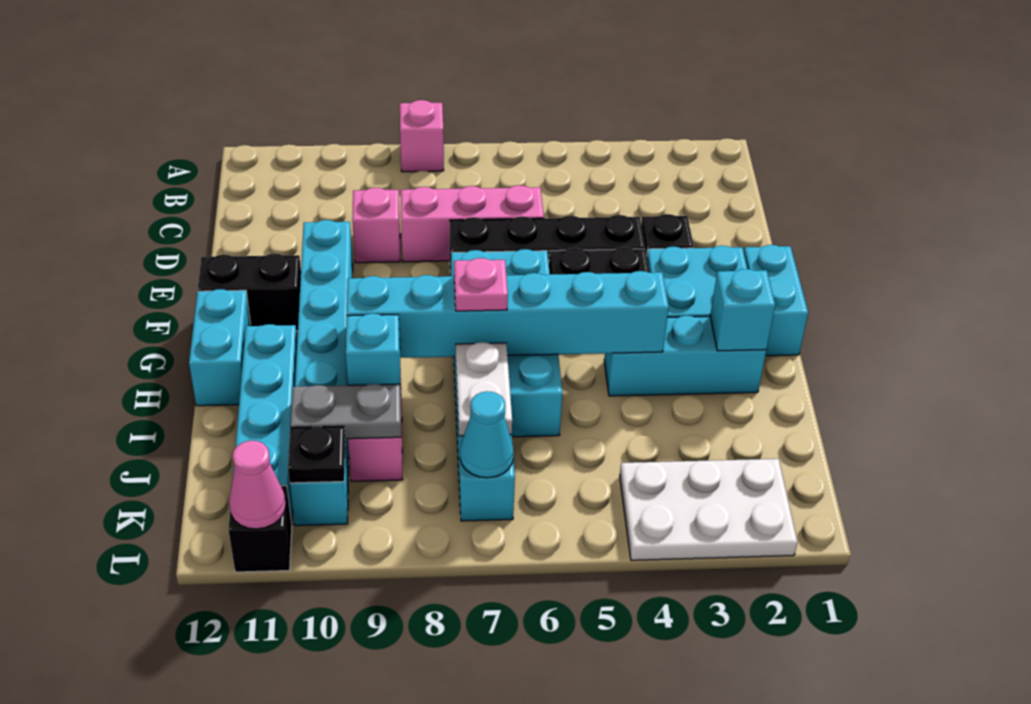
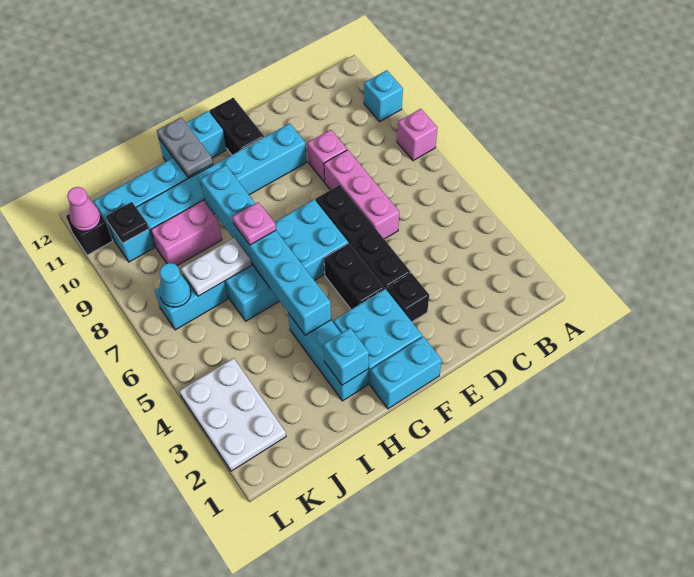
cyan brick I9 level 2 -> cyan brick A10 level 1
grey plate J9:J10 level 2 -> grey plate H11:H12 level 2

